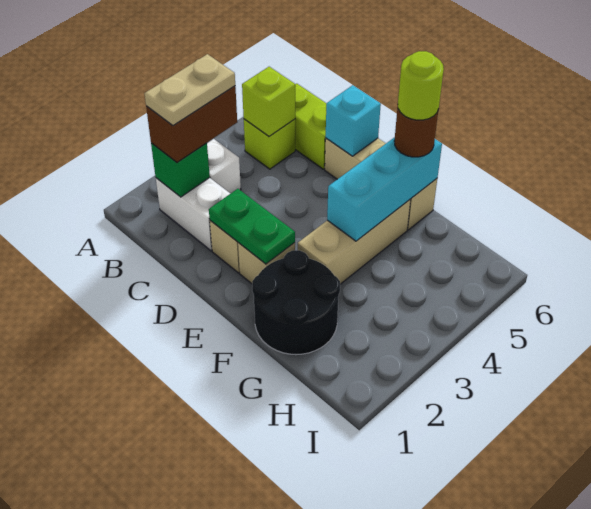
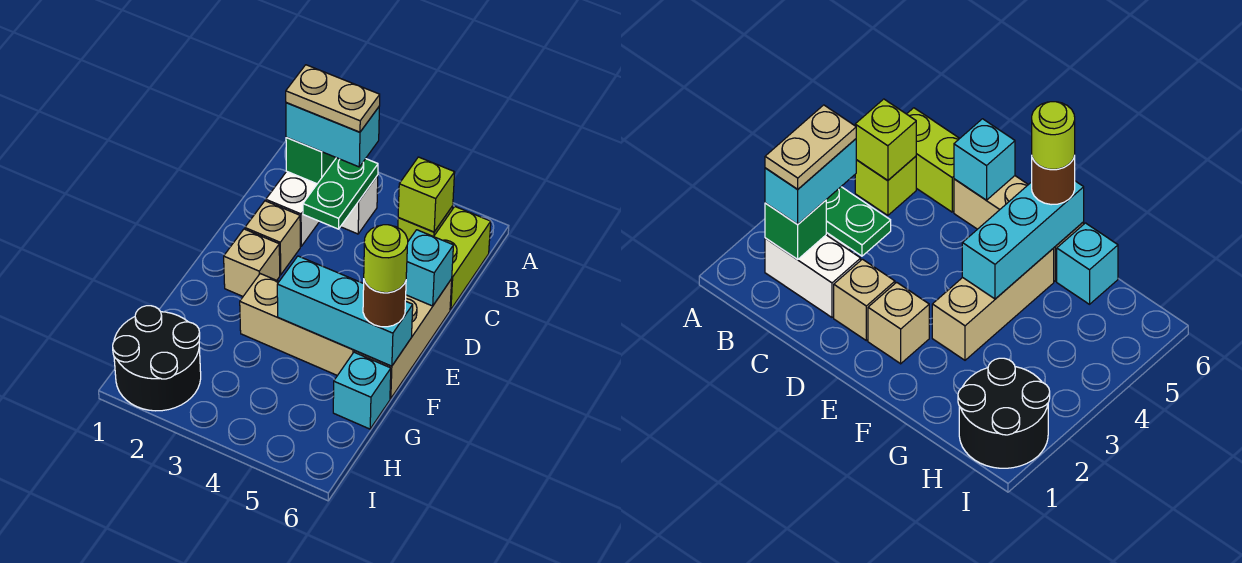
brown brick B2:B3 level 3 -> cyan brick B2:B3 level 3
green plate D2:E2 level 2 -> green plate B3:C3 level 2
black round brick F1:G2 level 1 -> black round brick H1:I2 level 1
none -> cyan brick G6 level 1

